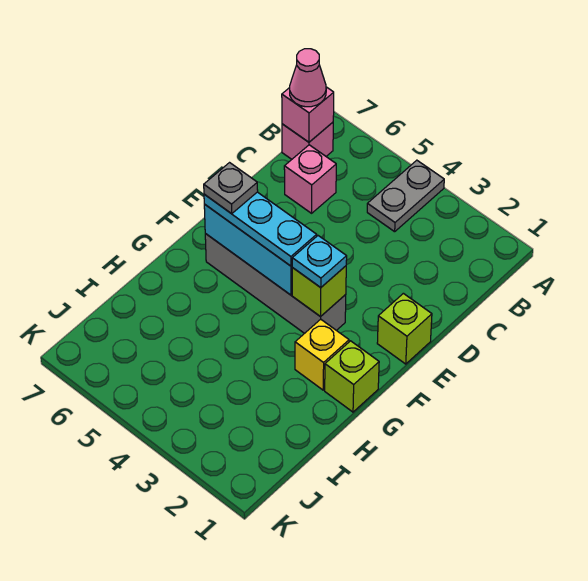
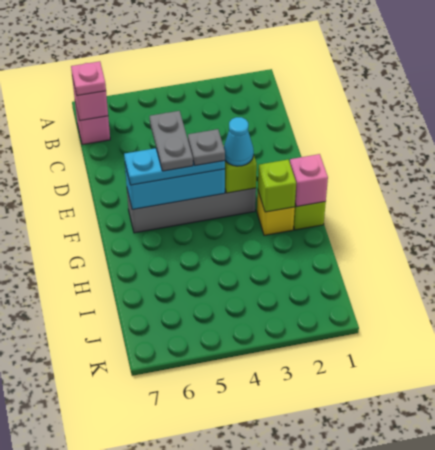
grey plate A4:B4 level 1 -> grey plate E5:F5 level 4
pink cone B7 level 3 -> pink plate B7 level 3
pink brick C6 level 1 -> pink brick G1 level 2
lime brick E1 level 1 -> lime brick G2 level 2
cyan plate F3 level 3 -> cyan cone F3 level 3
grey plate F6 level 4 -> grey plate F4 level 4

